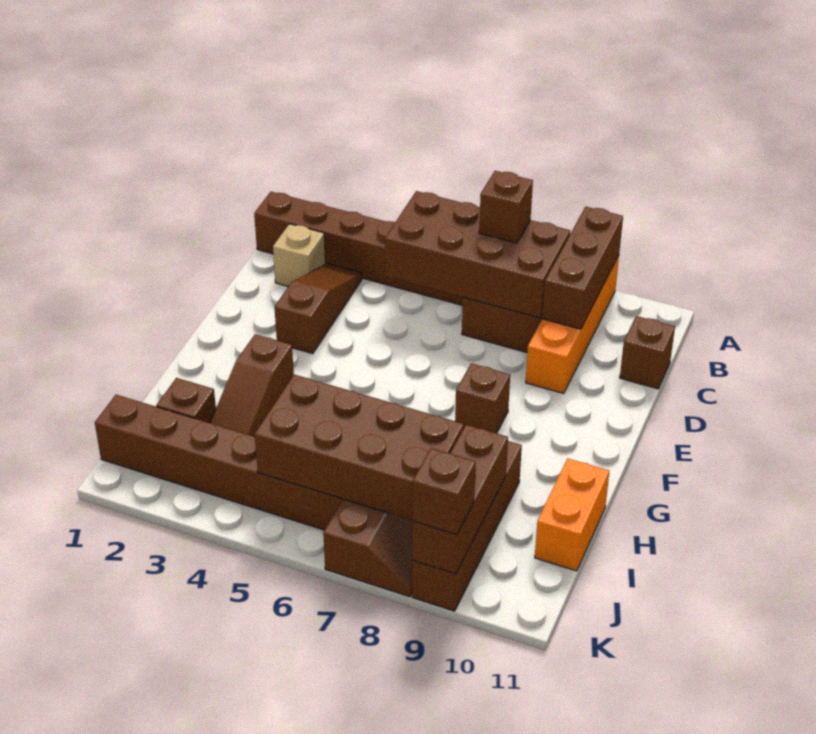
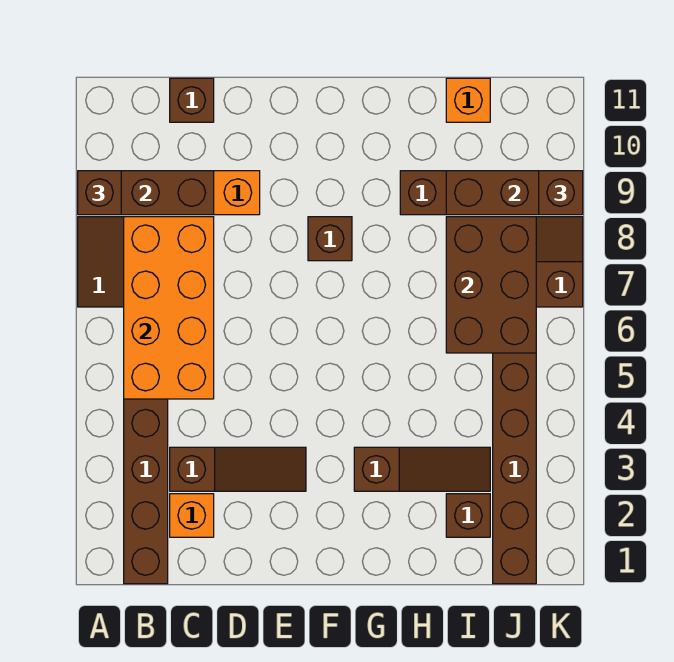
brown brick B5:C8 level 2 -> orange brick B5:C8 level 2
brown brick B7 level 3 -> brown brick A9 level 3
tan brick C2 level 1 -> orange brick C2 level 1
brown slope C3:E3 level 1 top E -> brown slope C3:E3 level 1 top C
orange brick H11:I11 level 1 -> orange brick I11 level 1
brown brick I5:J8 level 2 -> brown brick I6:J8 level 2

